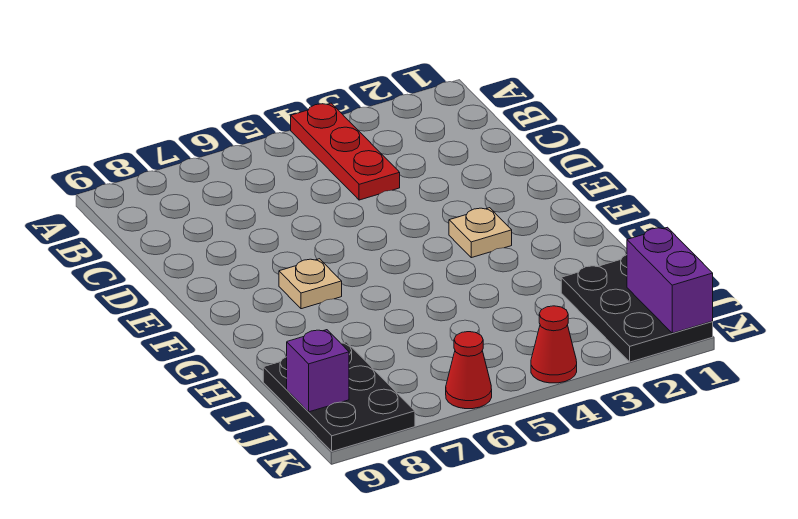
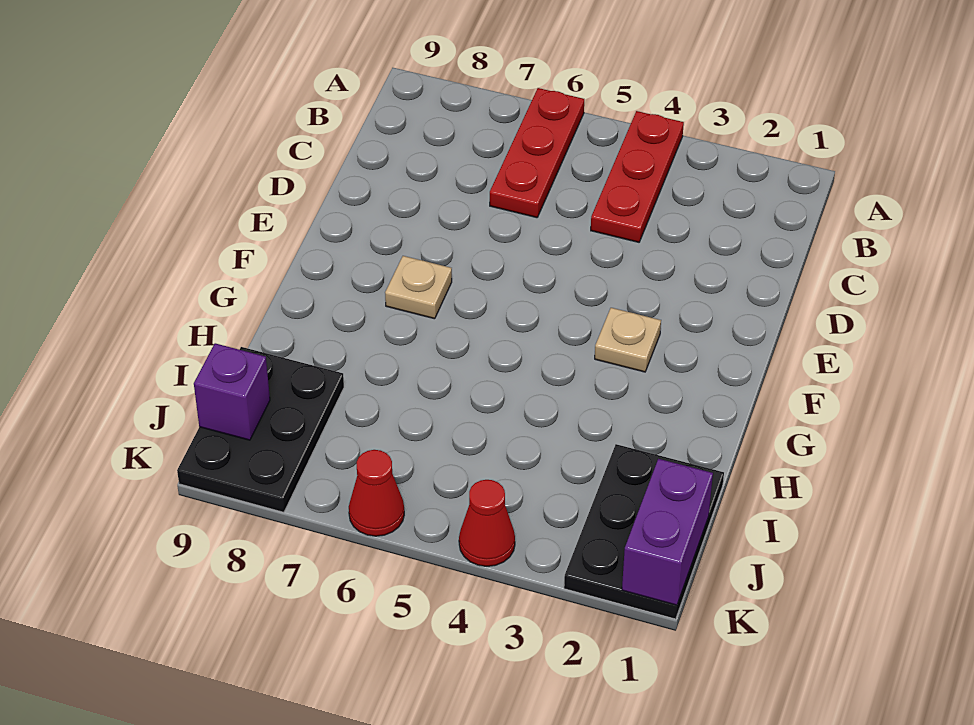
none -> red plate A6:C6 level 1

